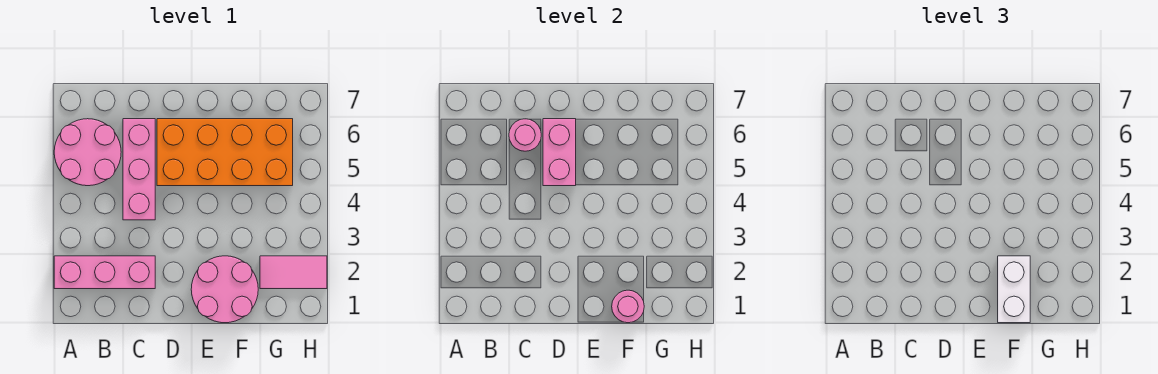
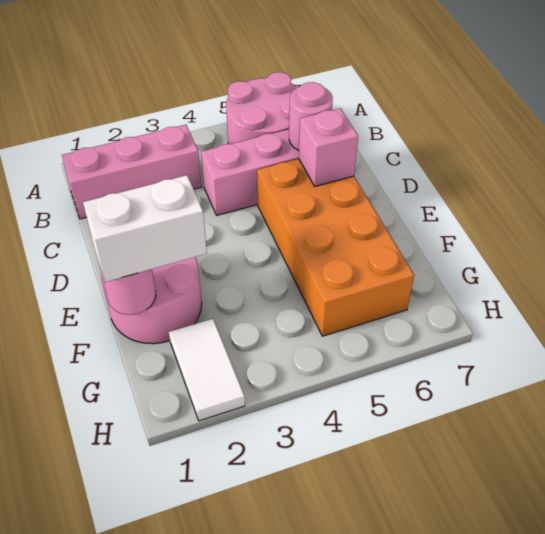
pink brick A2:C2 level 1 -> pink brick B1:B3 level 1
pink brick D5:D6 level 2 -> pink brick D6 level 2
pink tile G2:H2 level 1 -> white tile G2:H2 level 1

